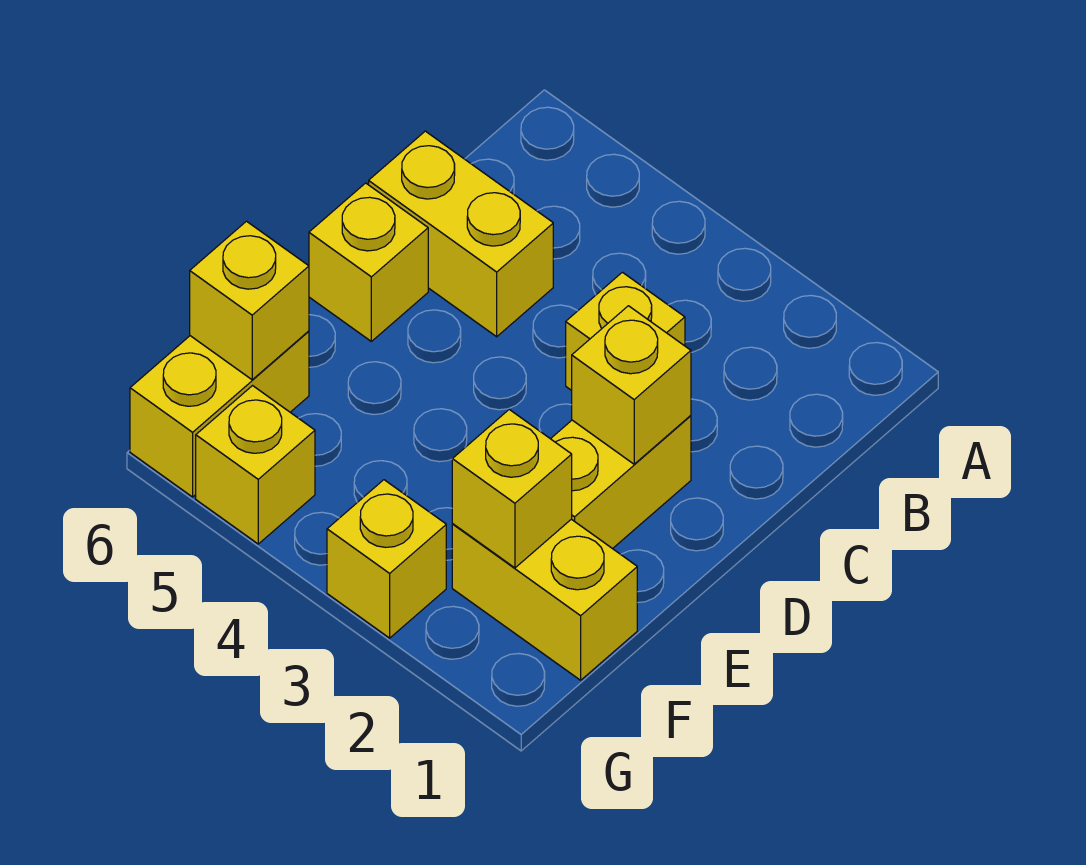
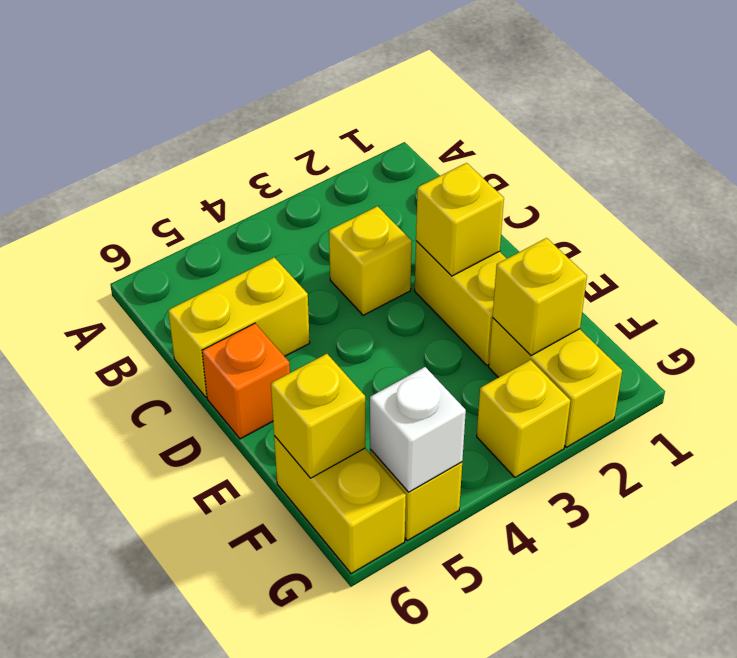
yellow brick D6 level 1 -> orange brick D6 level 1
yellow brick F1:F2 level 1 -> yellow brick F2:G2 level 1
none -> white brick G5 level 2

